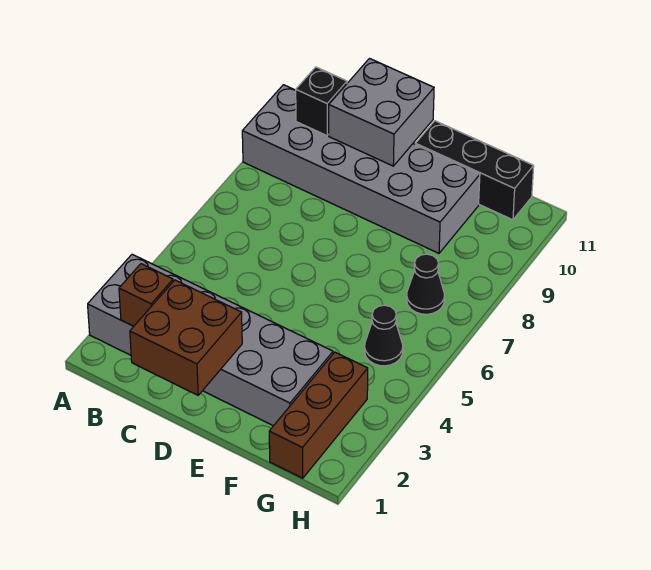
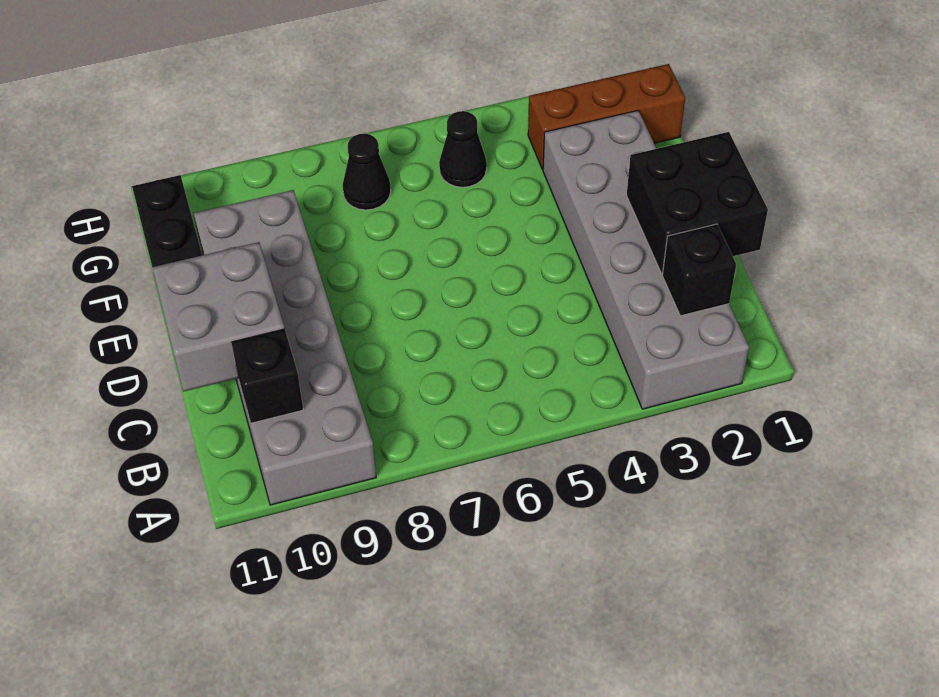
brown brick B2 level 2 -> black brick B2 level 2
brown brick C1:D2 level 2 -> black brick C1:D2 level 2

